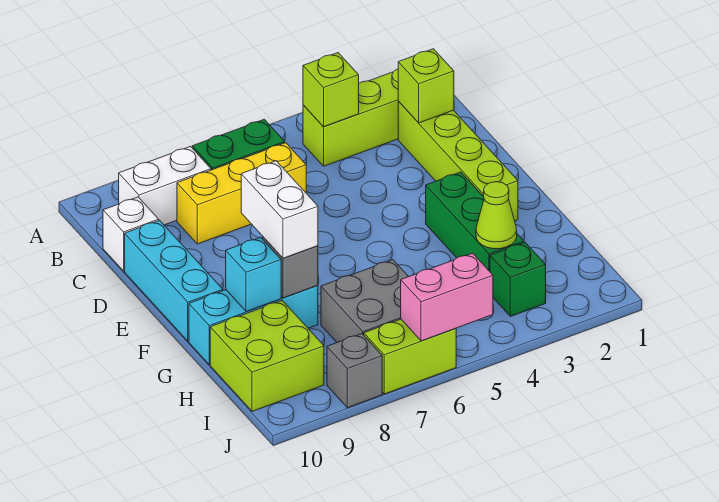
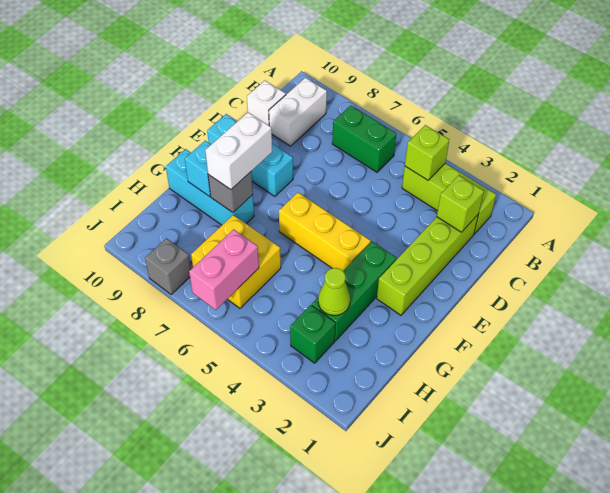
white brick B8:B9 level 1 -> white brick B9:C9 level 1
yellow brick C6:C8 level 1 -> yellow brick F4:F6 level 1
cyan brick D10:F10 level 1 -> cyan brick E8:E10 level 1
grey brick H6:I7 level 1 -> yellow brick H6:I7 level 1
lime brick H9:I10 level 1 -> none
pink brick J5:J6 level 2 -> pink brick I6:J6 level 2
lime brick J6:J7 level 1 -> none

